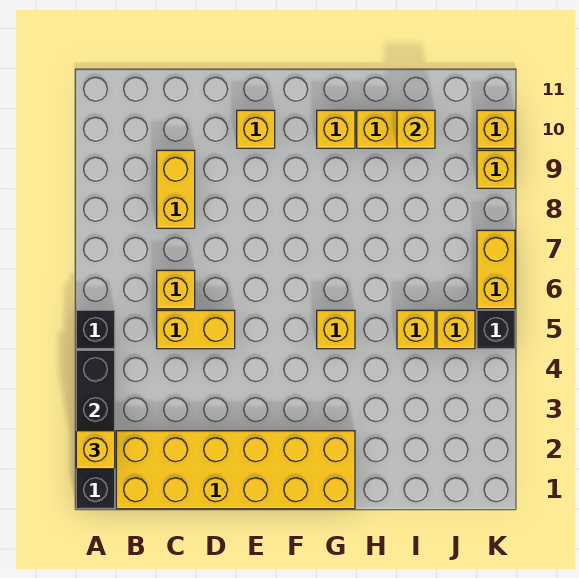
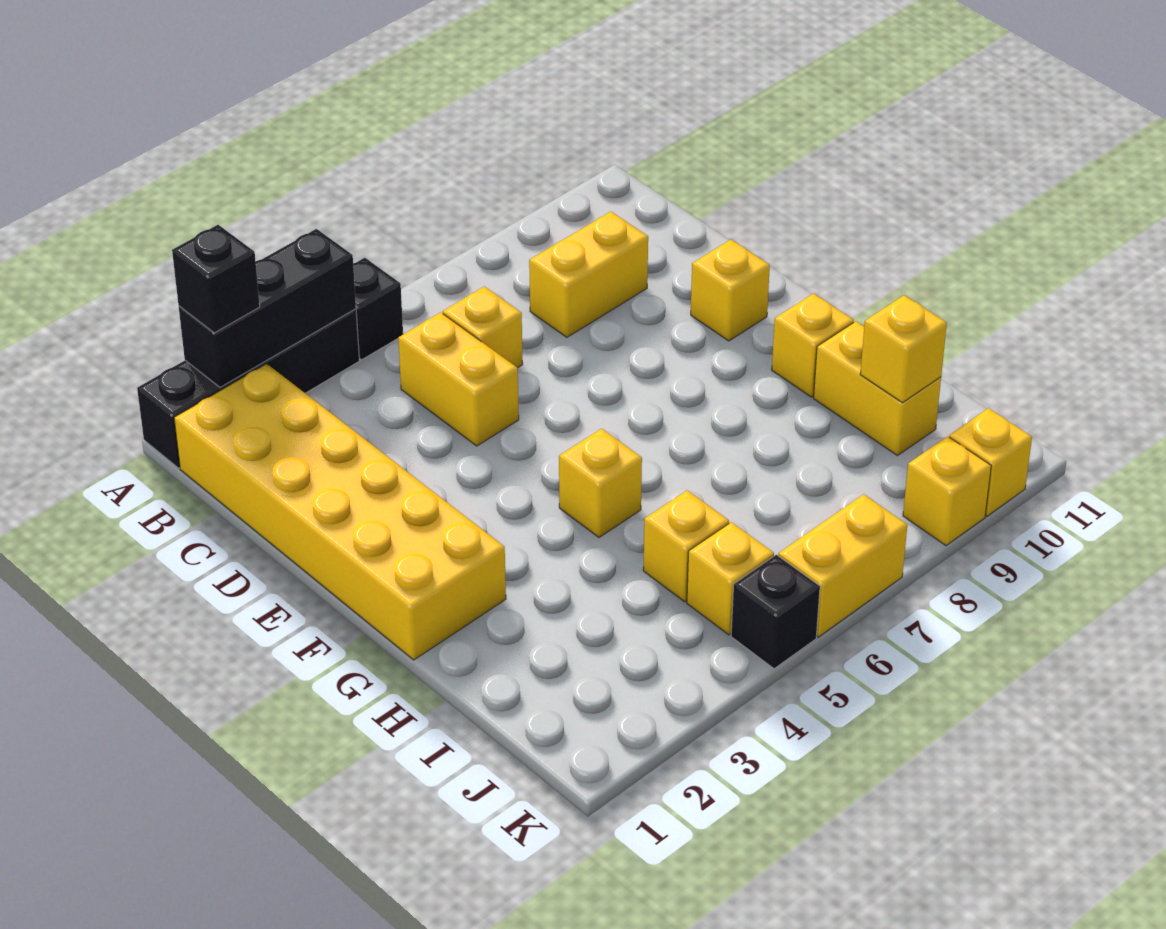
yellow brick A2 level 3 -> black brick A2 level 3

